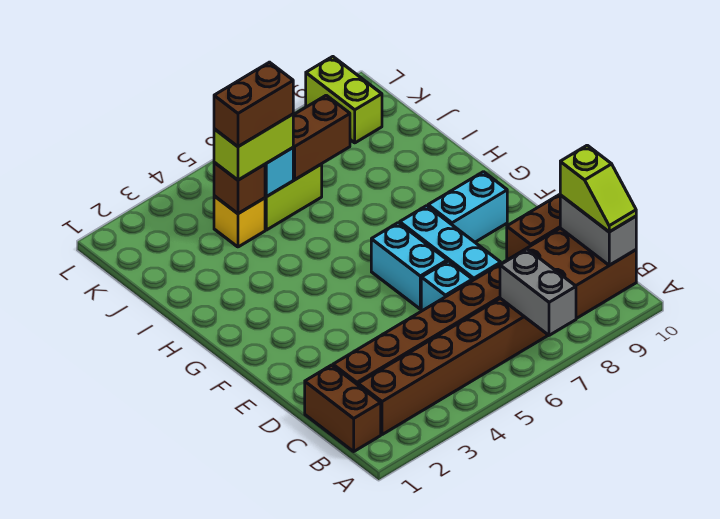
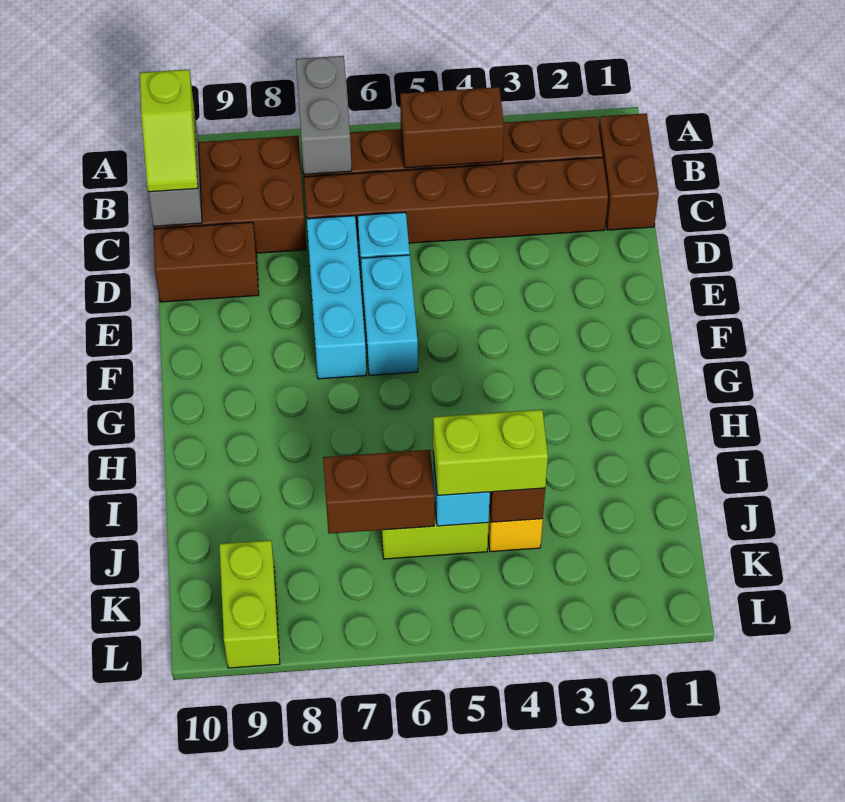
lime slope B10:C10 level 3 top C -> lime slope B10:C10 level 3 top B
cyan brick F8:F9 level 1 -> none
brown brick J4:J5 level 4 -> brown brick B4:B5 level 2

